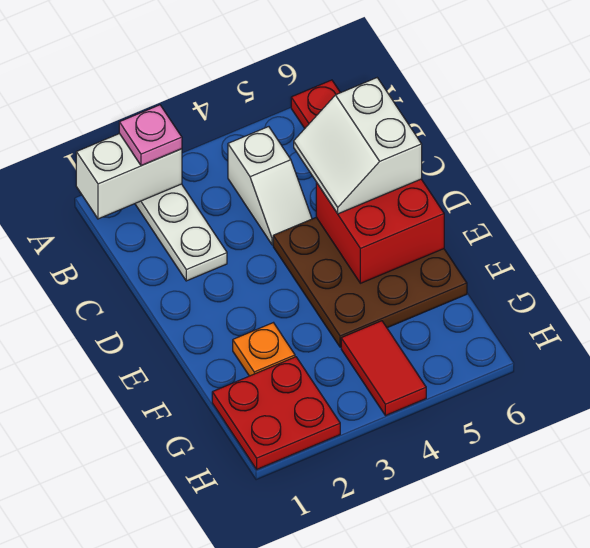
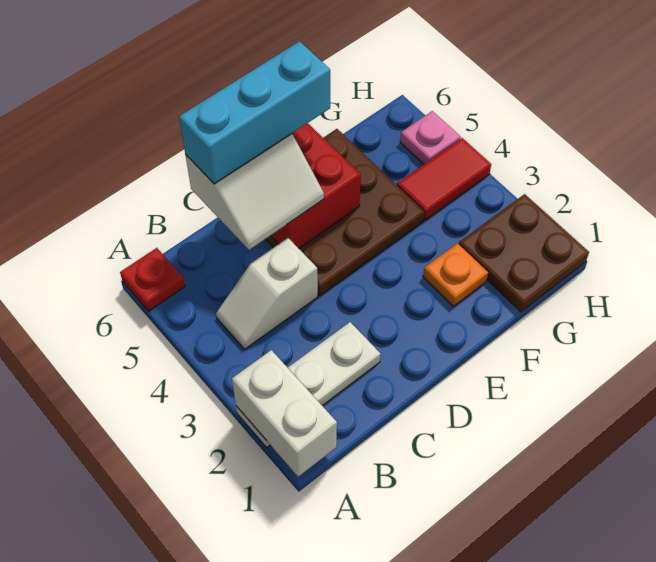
pink plate A2 level 3 -> pink plate H5 level 1
white slope B4:C4 level 1 top B -> white slope B4:C4 level 1 top C
none -> cyan brick C6:E6 level 4
red plate G1:H2 level 1 -> brown plate G1:H2 level 1

